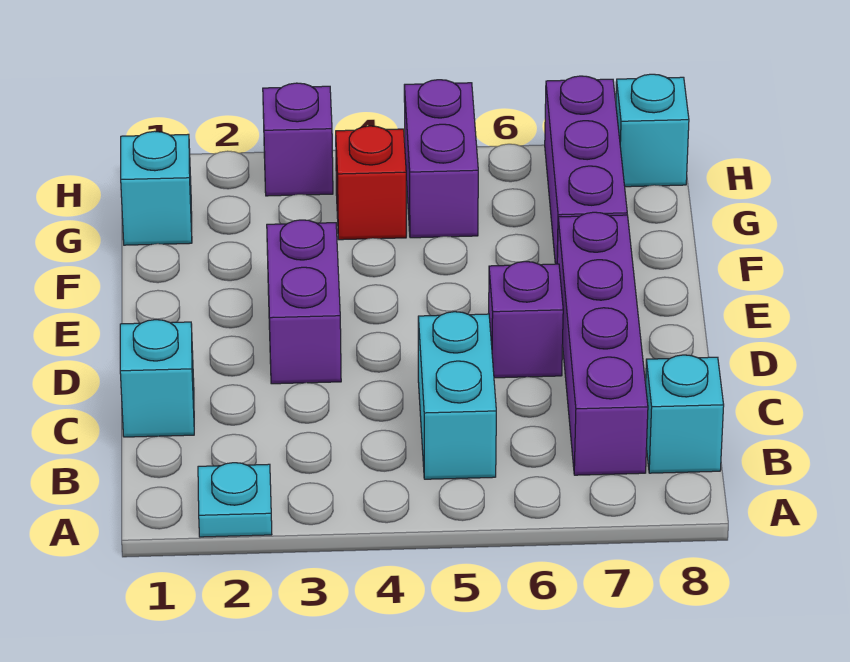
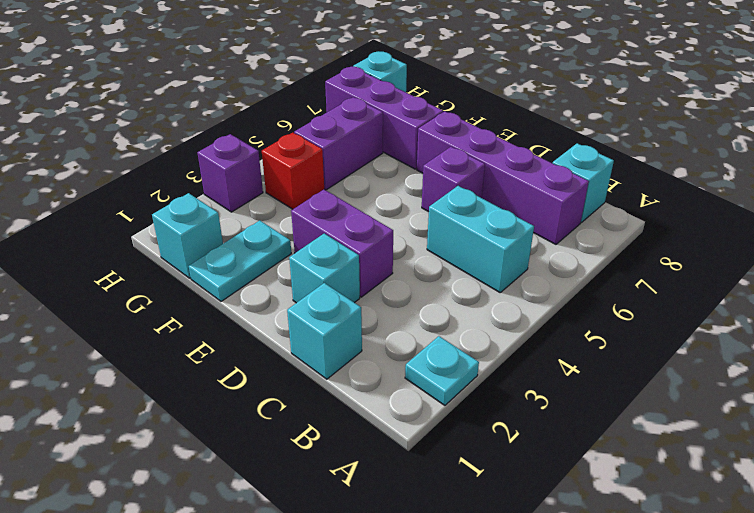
none -> cyan brick D2 level 1
none -> cyan plate F1:F2 level 1
purple brick G5:H5 level 1 -> purple brick G5:G6 level 1

